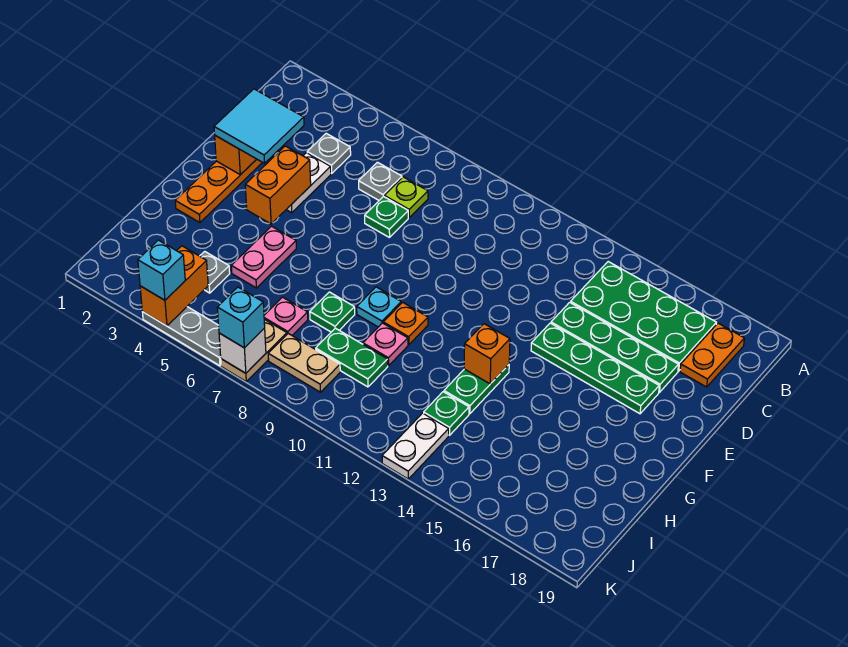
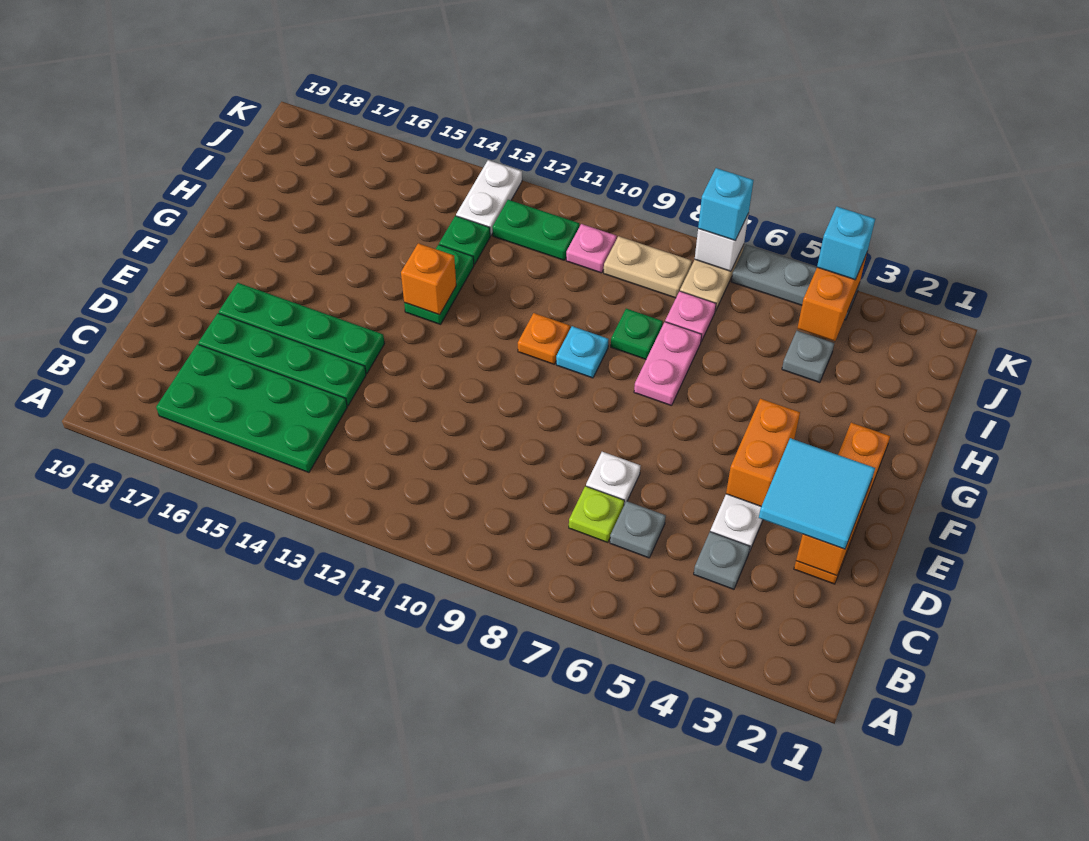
orange plate B18:C18 level 1 -> none
green plate D7 level 1 -> white plate D7 level 1
pink plate G5:H5 level 1 -> pink plate G7:H7 level 1
pink plate H10 level 1 -> pink plate J10 level 1
green plate I9:I10 level 1 -> green plate J11:J12 level 1

